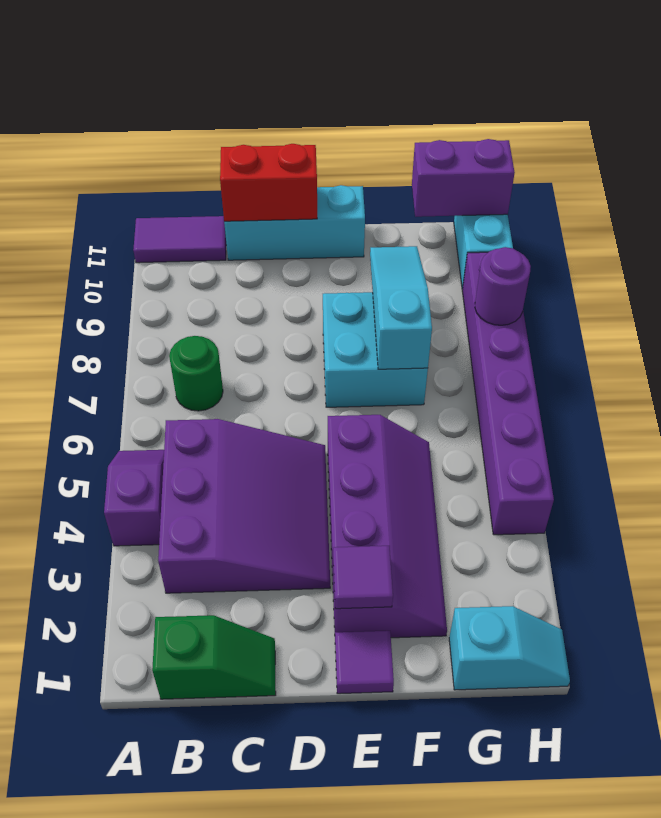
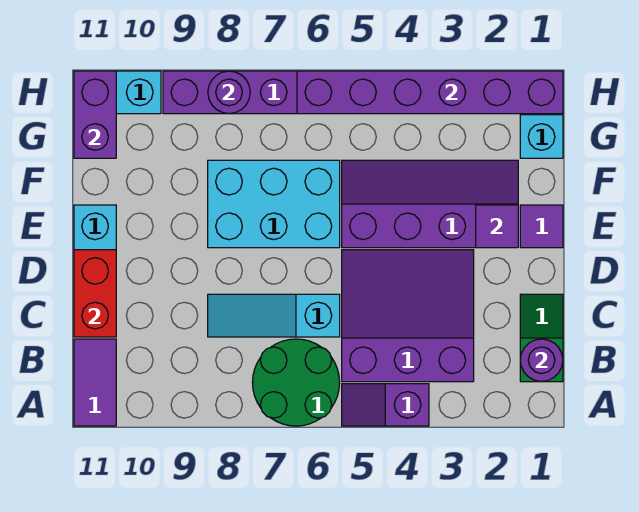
none -> purple round brick B1 level 2
green round brick B7 level 1 -> green round brick A6:B7 level 1
cyan brick E7:F8 level 1 -> cyan brick E6:F8 level 1
cyan slope F7:F9 level 2 top 7 -> cyan slope C6:C8 level 1 top 6
none -> purple brick H1:H6 level 2

